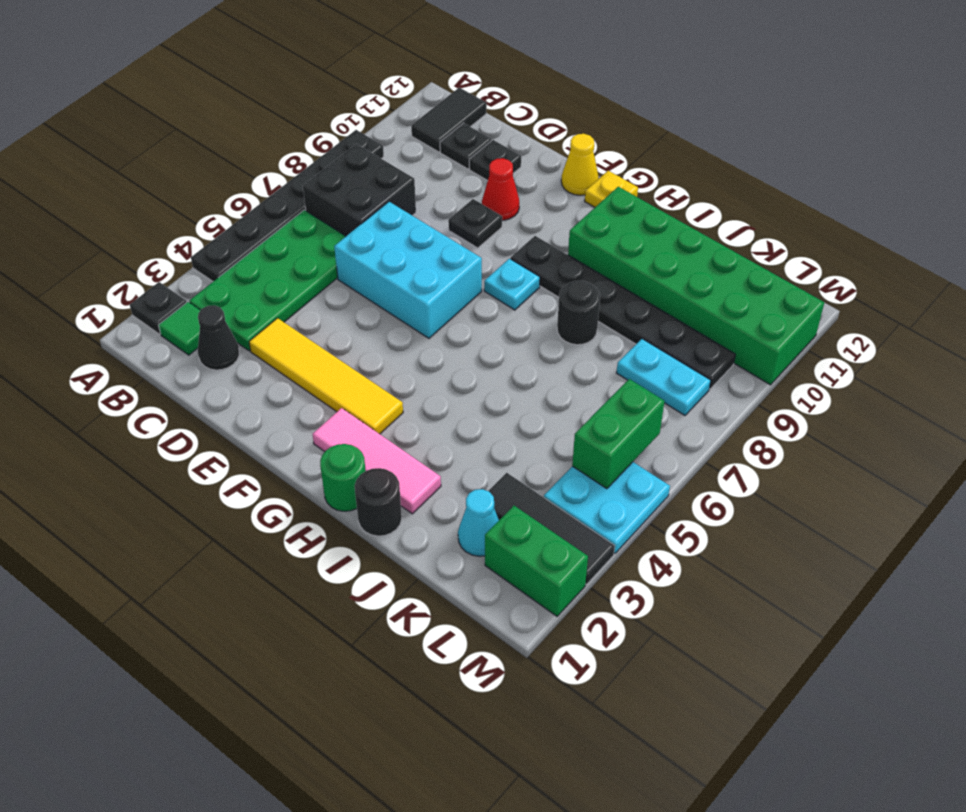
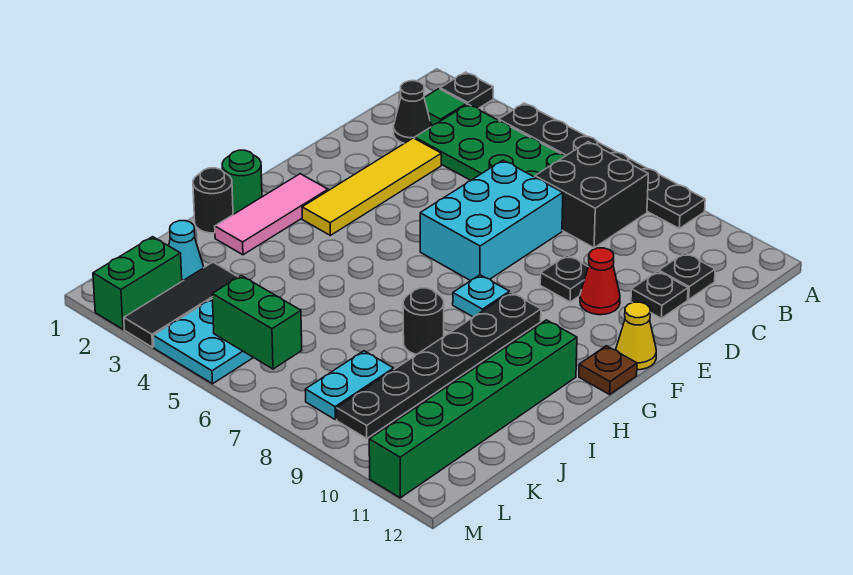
black tile B11:B12 level 1 -> none
yellow plate G12 level 1 -> brown plate G12 level 1
green brick H10:M11 level 1 -> green brick H11:M11 level 1

